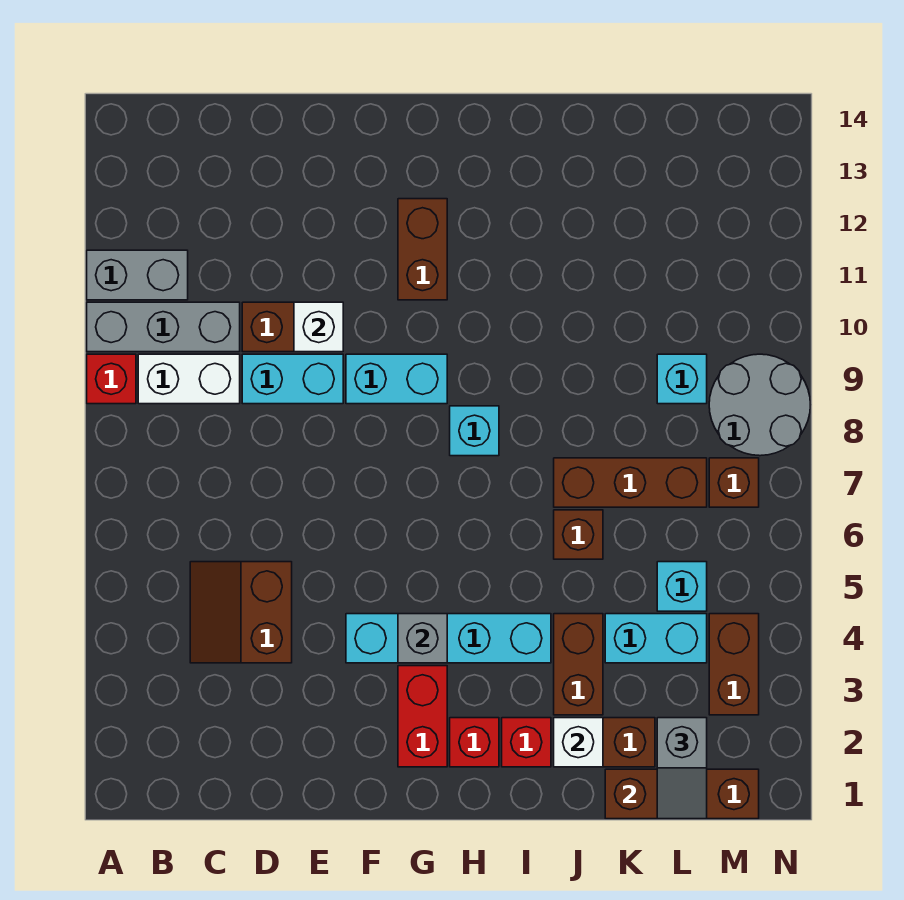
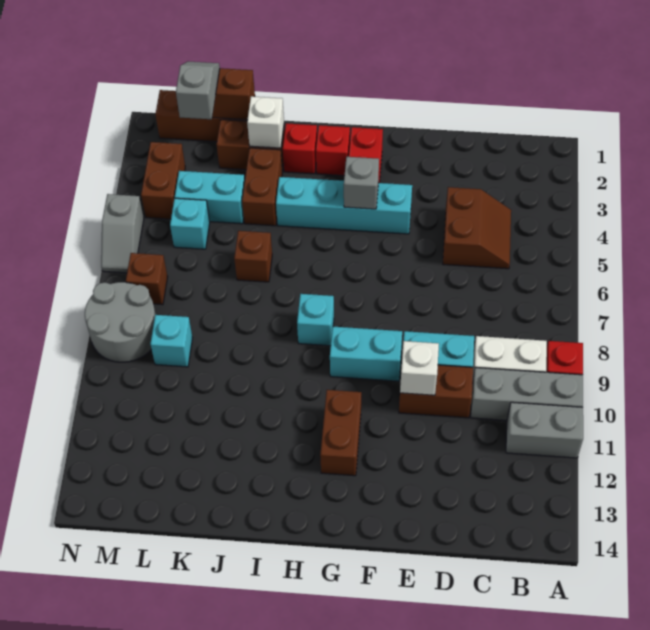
brown brick J7:L7 level 1 -> none
none -> grey slope N5:N6 level 1 top 5

